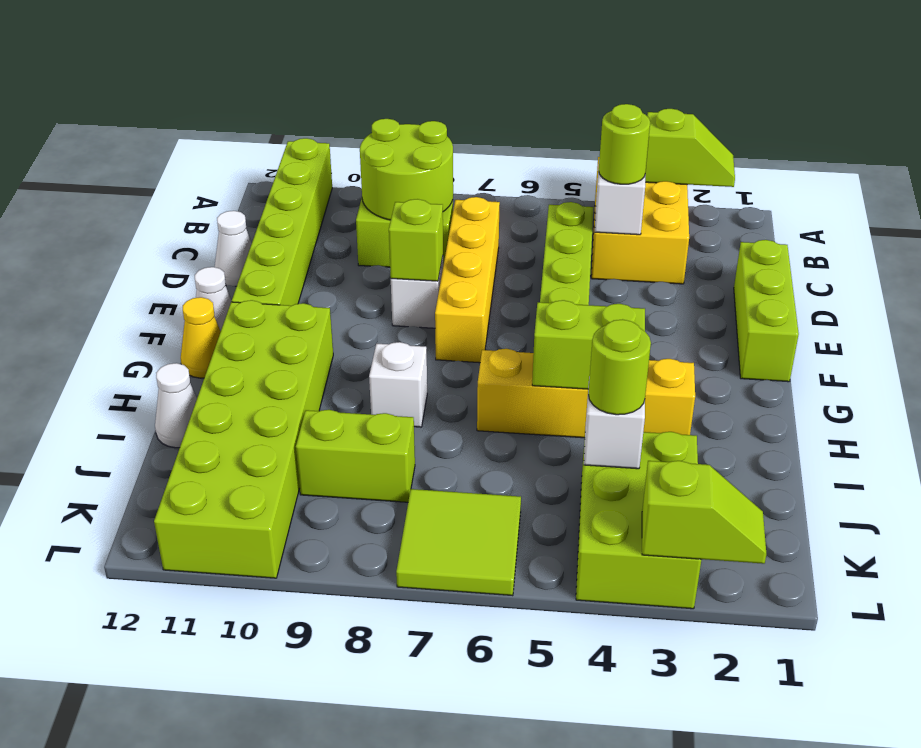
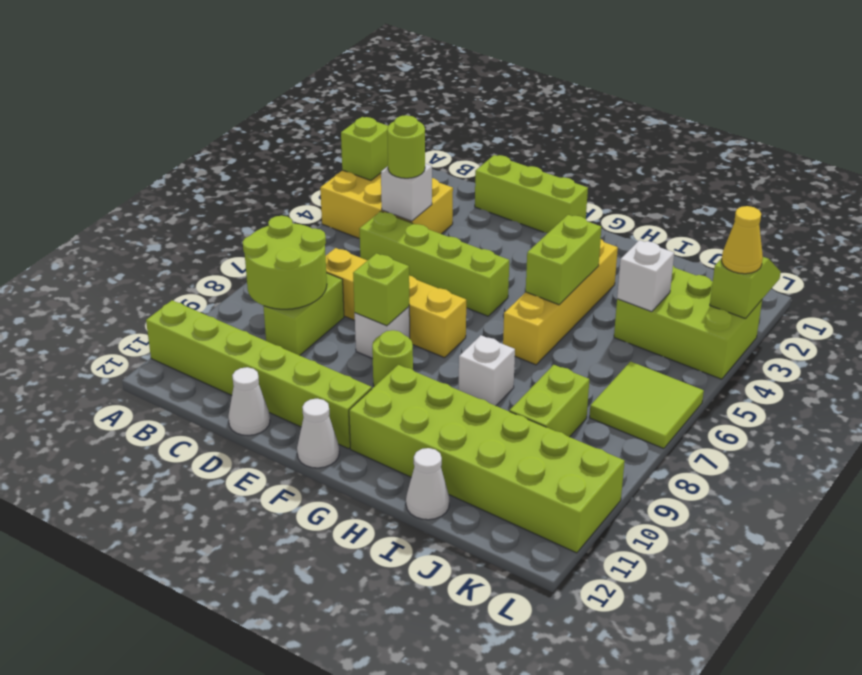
yellow cone G12 level 1 -> yellow cone L3 level 3
lime round brick J4 level 3 -> lime round brick F9 level 1

